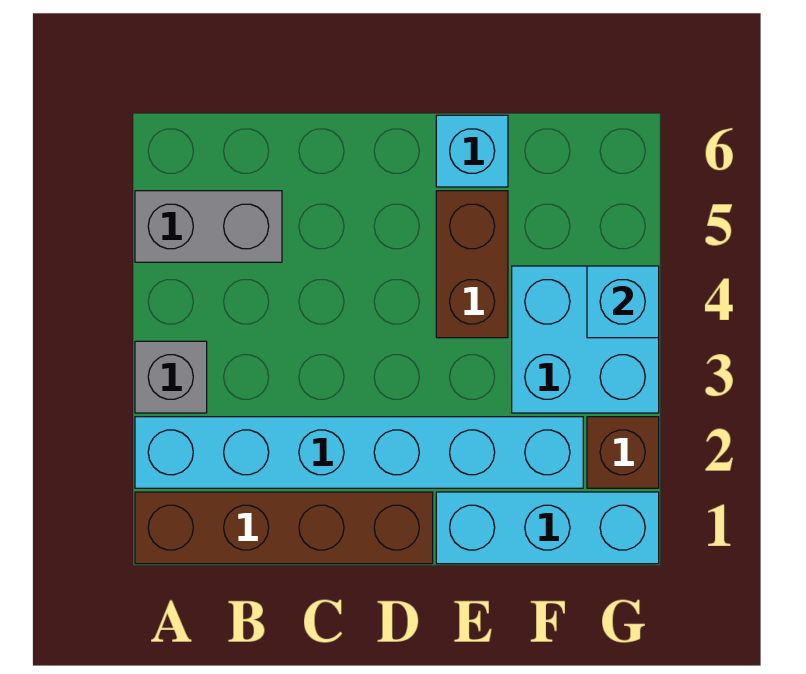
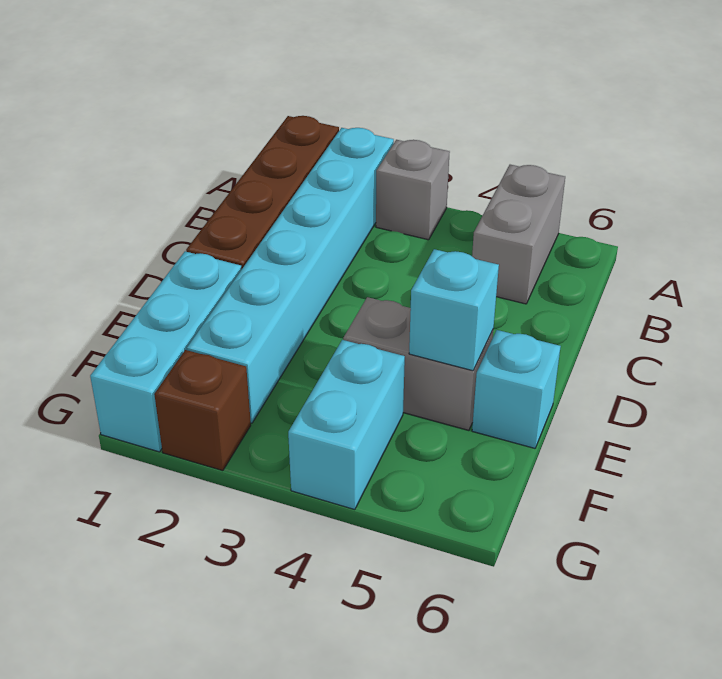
brown brick E4:E5 level 1 -> grey brick E4:E5 level 1
cyan brick F3:G4 level 1 -> cyan brick F4:G4 level 1
cyan brick G4 level 2 -> cyan brick E5 level 2

